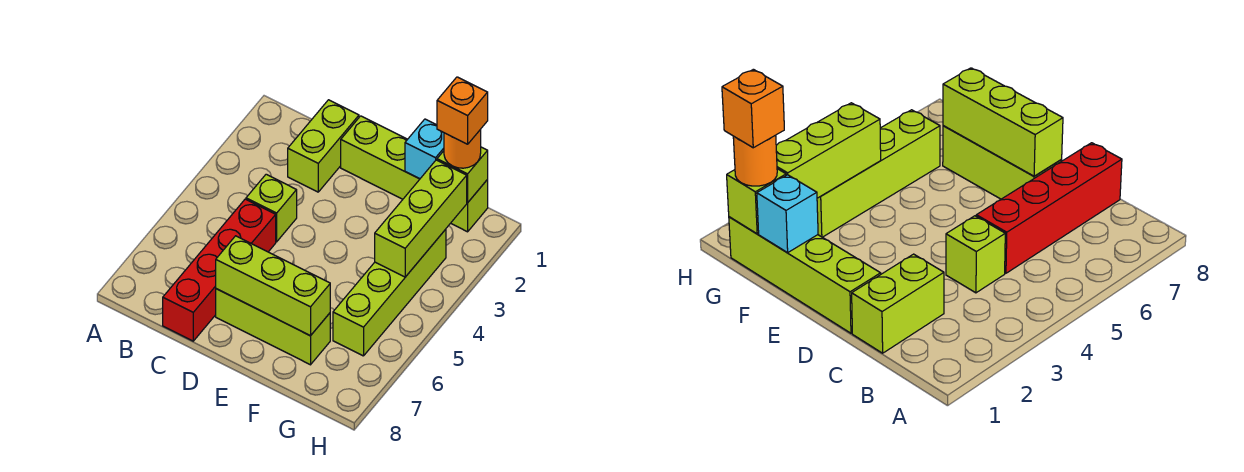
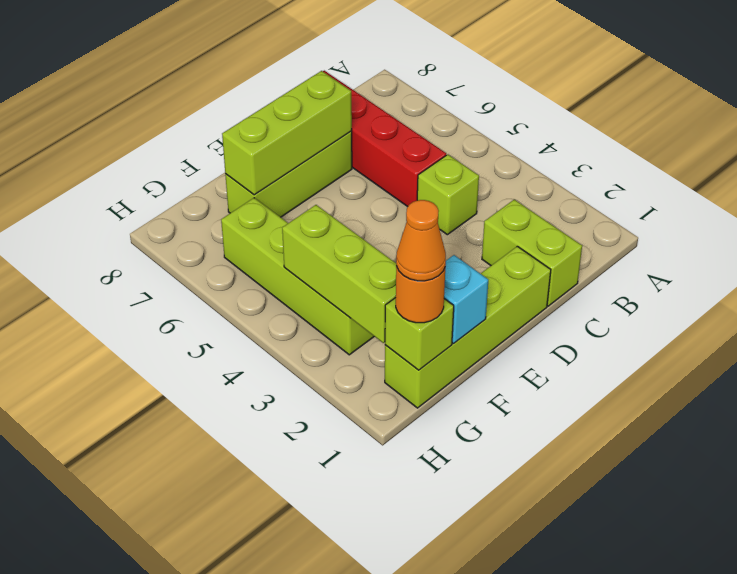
orange brick G1 level 4 -> orange cone G1 level 4

